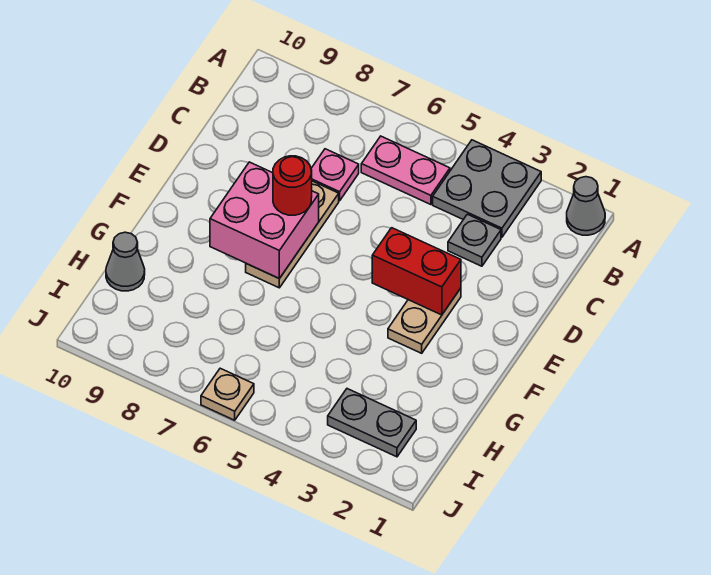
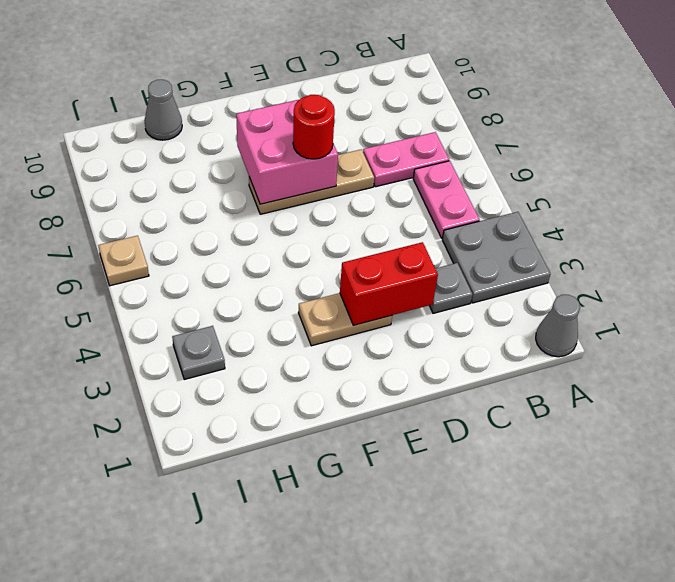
pink plate C7 level 1 -> pink plate B7:C7 level 1
red brick E3:E4 level 2 -> red brick D3:E3 level 2
grey plate I2:I3 level 1 -> grey plate I3 level 1

